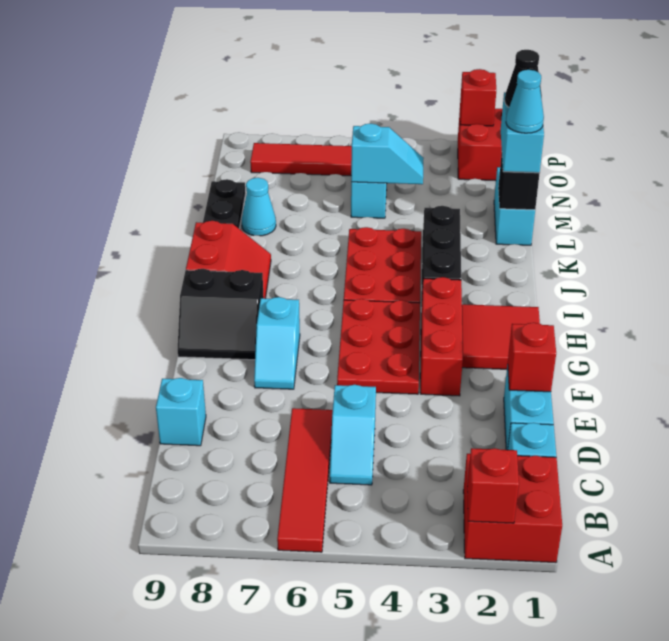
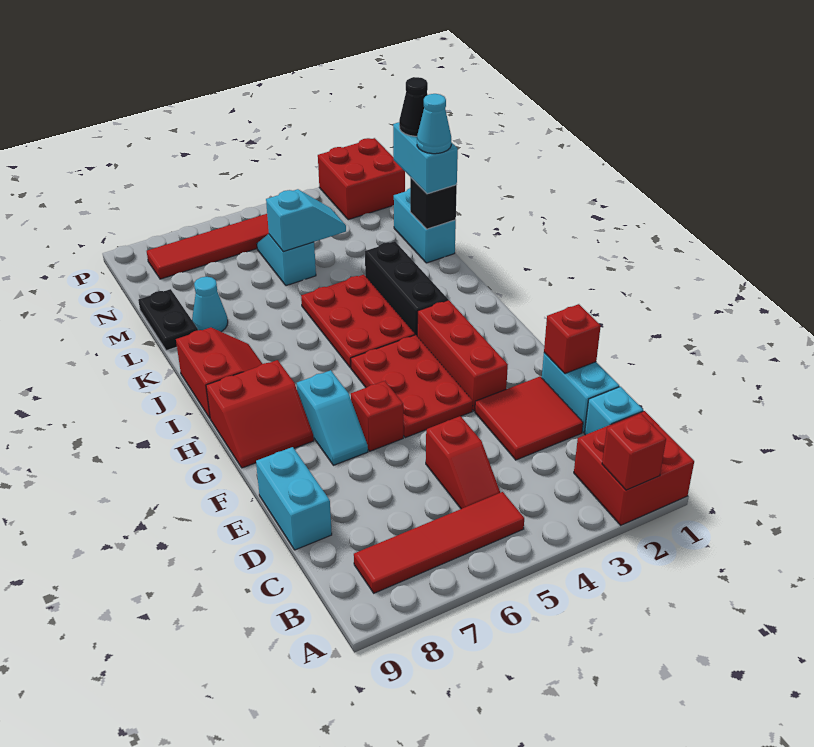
red tile A6:D6 level 1 -> red tile B5:B8 level 1
cyan slope C5:D5 level 1 top D -> red slope C5:D5 level 1 top D
cyan brick D9 level 1 -> cyan brick D9:E9 level 1
red tile G1:H2 level 1 -> red tile D2:E3 level 1
black slope G8:H9 level 1 top H -> red slope G8:H9 level 1 top H
red brick P2 level 2 -> red brick F6 level 1

